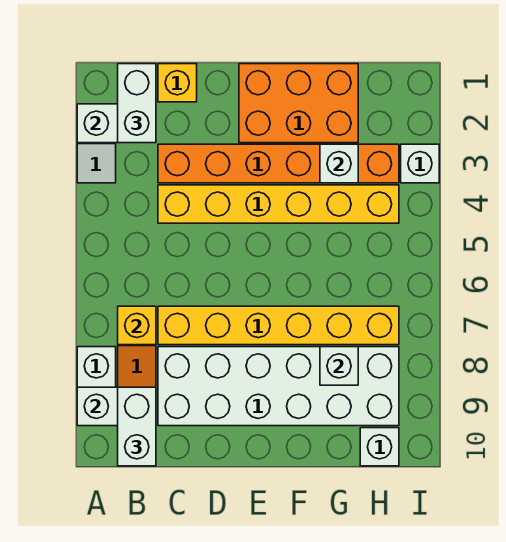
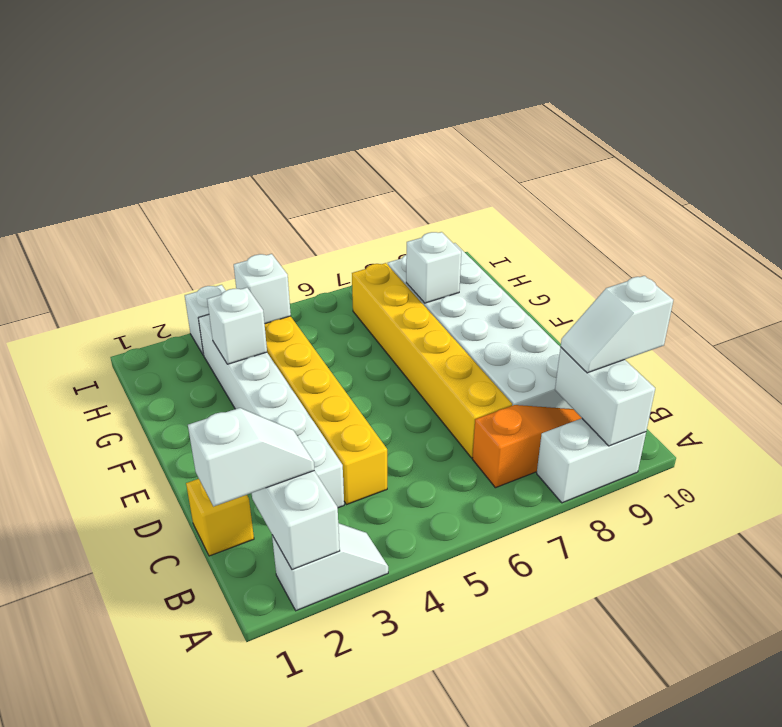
white brick B1:B2 level 3 -> white slope B1:B2 level 3 top 1
yellow brick B7 level 2 -> none
white brick B9:B10 level 3 -> white slope B9:B10 level 3 top 10
orange brick C3:H3 level 1 -> white brick C3:H3 level 1
orange brick E1:G2 level 1 -> none
white brick H10 level 1 -> white brick H4 level 2

